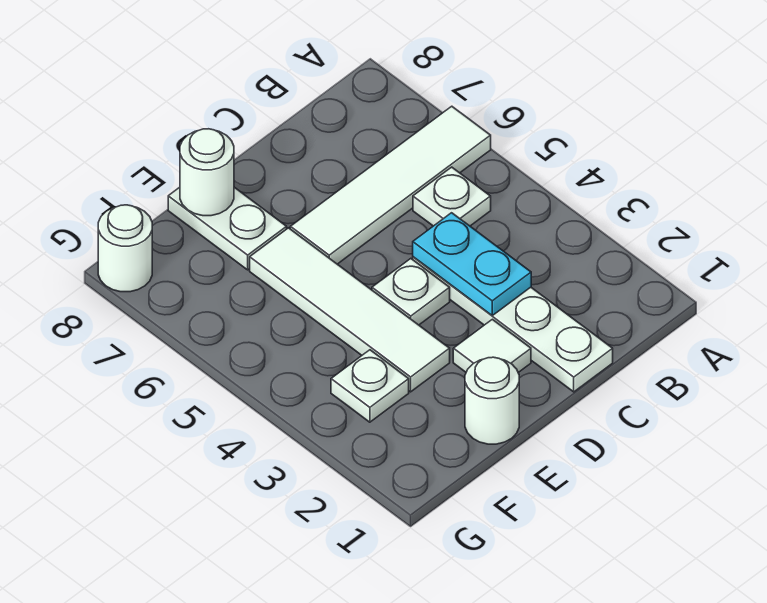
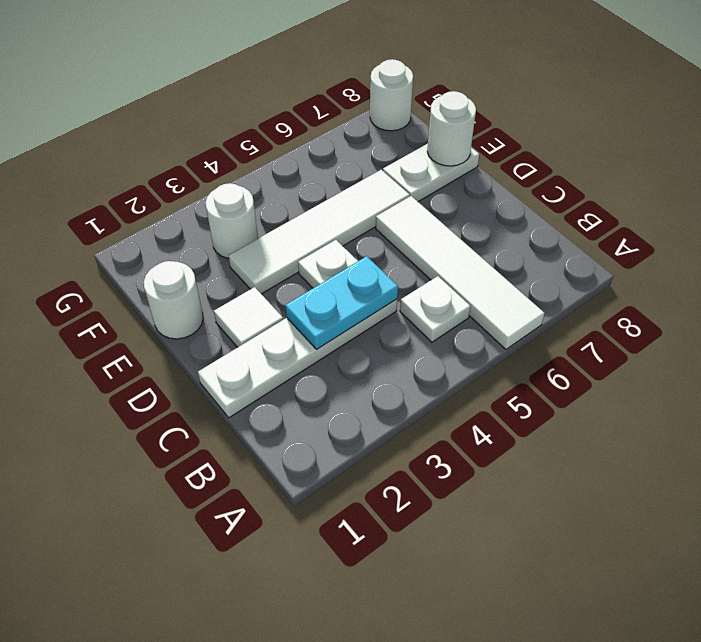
white plate F3 level 1 -> white round brick F3 level 1

